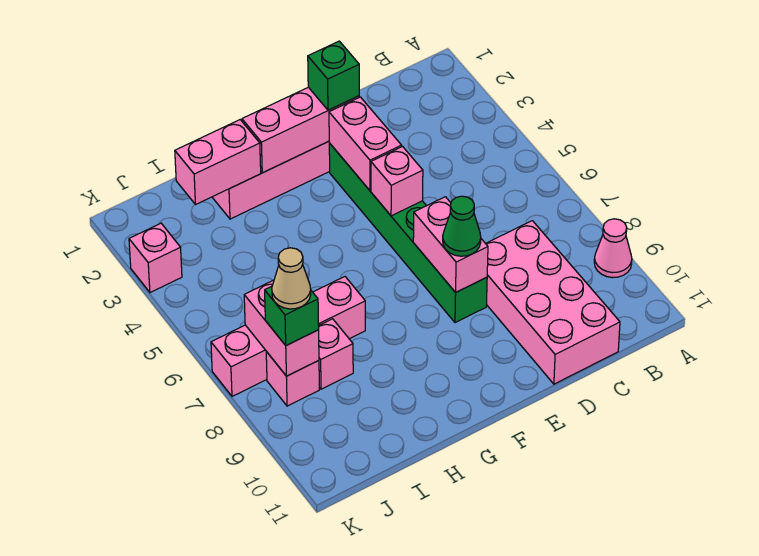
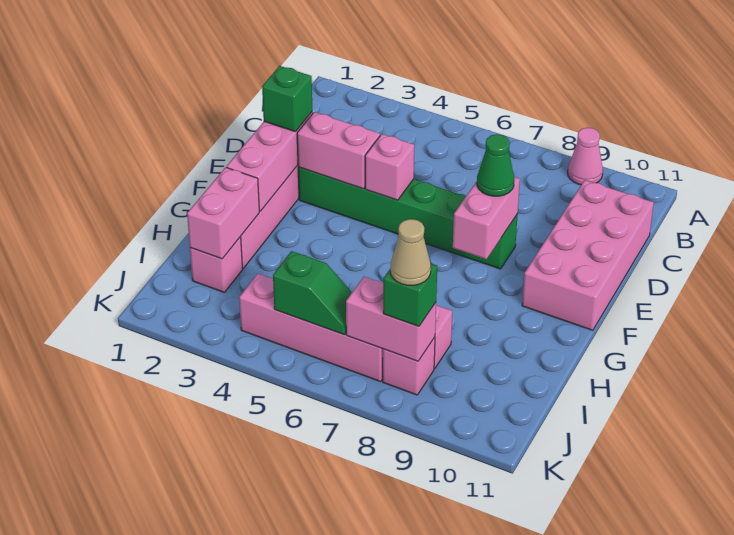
pink brick C8:D11 level 1 -> pink brick C10:F11 level 1
pink brick E7:E8 level 2 -> pink brick E8:F8 level 2
pink brick H7:K7 level 1 -> pink brick J4:J7 level 1
none -> green slope J5:J6 level 2 top 5
pink brick K3 level 1 -> pink brick I2 level 1

